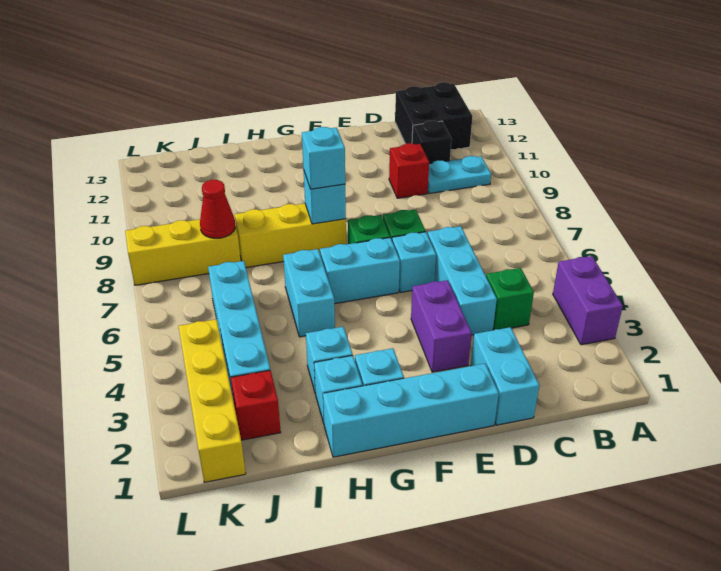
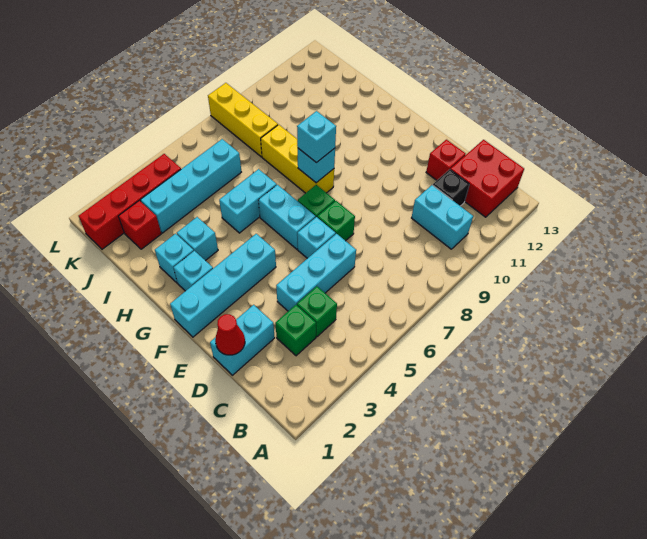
purple brick A3:A4 level 1 -> none
cyan plate B10:C10 level 1 -> cyan brick B10:C10 level 1
black brick B12:C13 level 1 -> red brick B12:C13 level 1
none -> green brick C3 level 1
red brick D10 level 1 -> red brick D12 level 1
cyan brick E1:H1 level 1 -> cyan brick F1:F4 level 1
purple brick E3:E4 level 1 -> none
red cone J8 level 2 -> red cone D1 level 2
yellow brick K1:K4 level 1 -> red brick K1:K4 level 1

